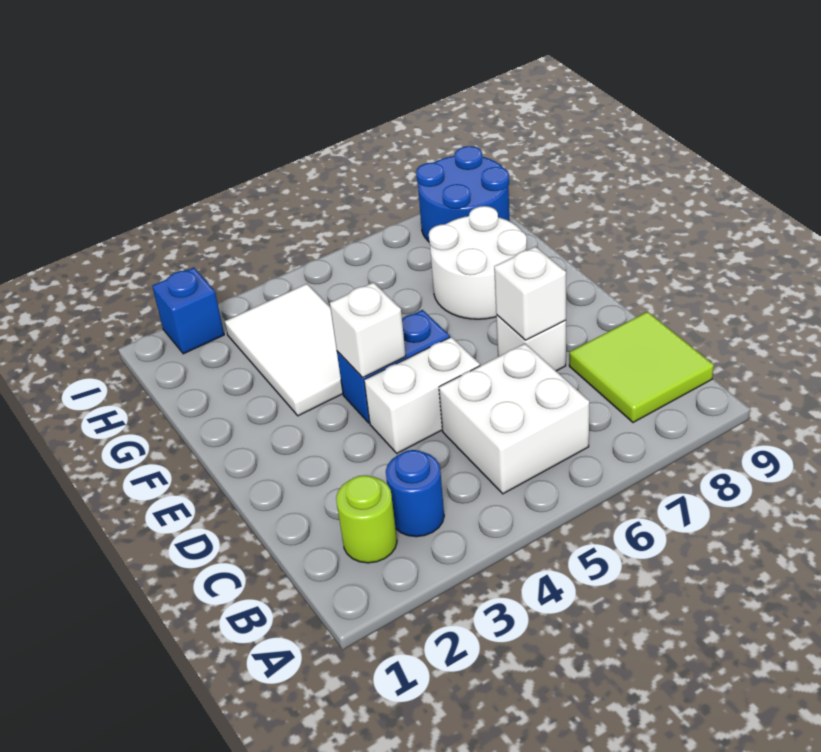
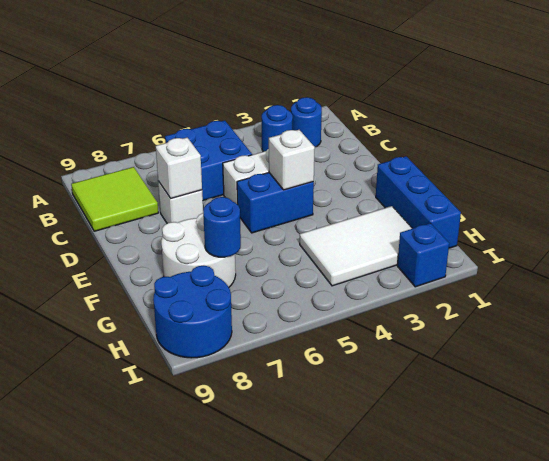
lime round brick B2 level 1 -> blue round brick B2 level 1
white brick B5:C6 level 1 -> blue brick B5:C6 level 1
none -> blue brick F1:H1 level 1
white tile F3:H4 level 1 -> white tile G2:H4 level 1
none -> blue round brick G7 level 2

